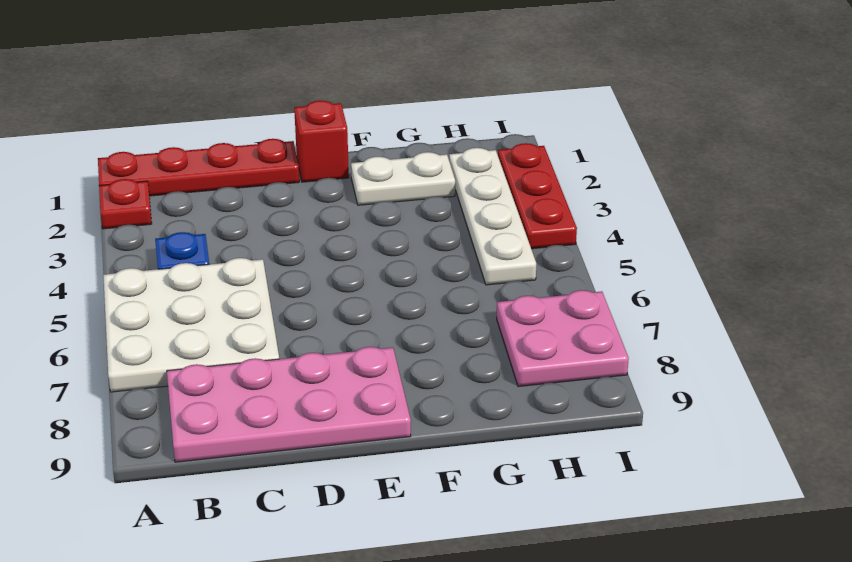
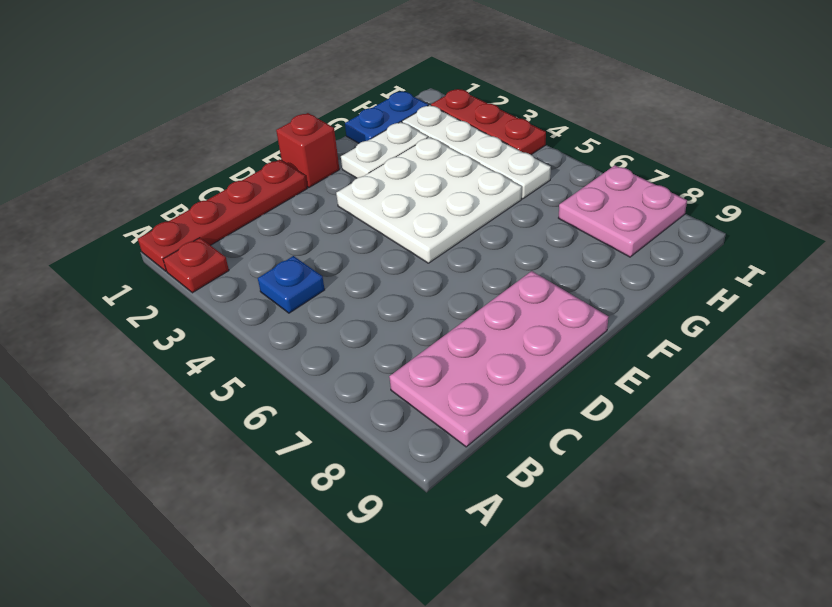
white plate A5:C7 level 1 -> white plate E3:G5 level 1
none -> blue plate G1:H1 level 1

